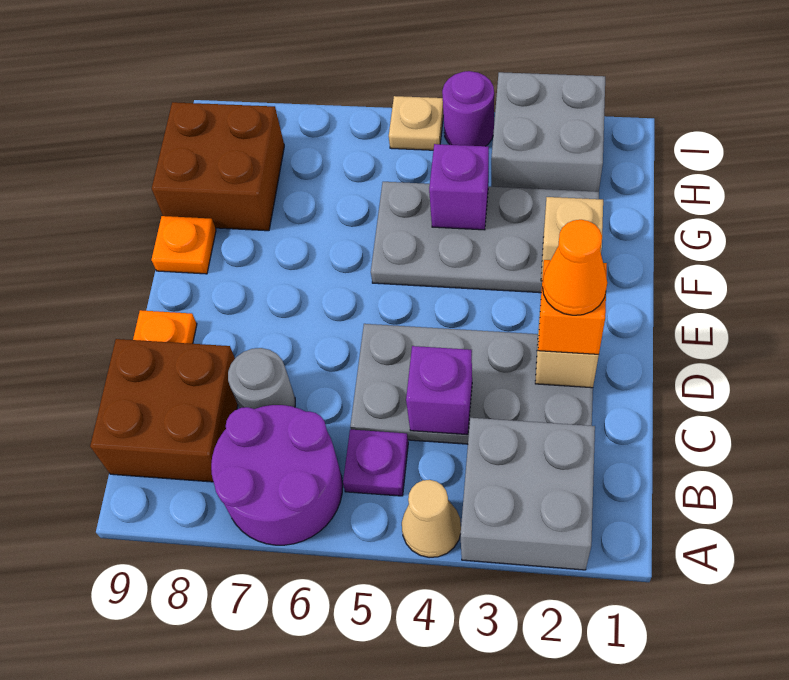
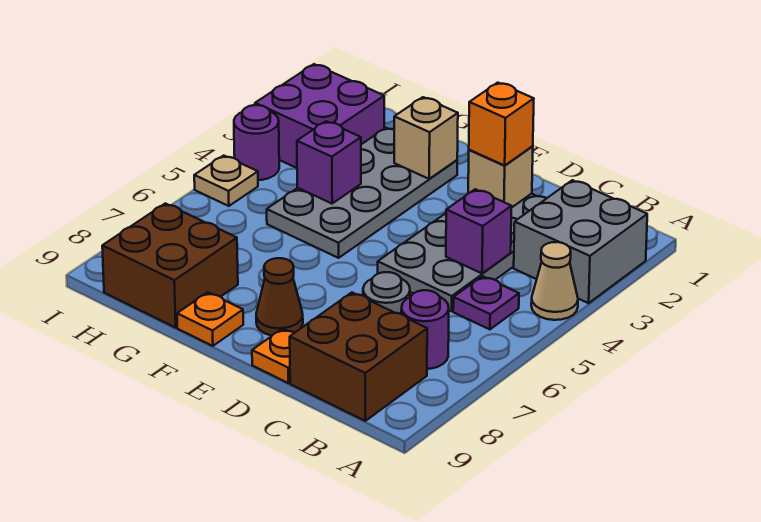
purple round brick A6:B7 level 1 -> purple round brick B7 level 1
orange cone D2 level 4 -> none
none -> brown cone E8 level 1
grey brick H2:I3 level 1 -> purple brick H2:I3 level 1

